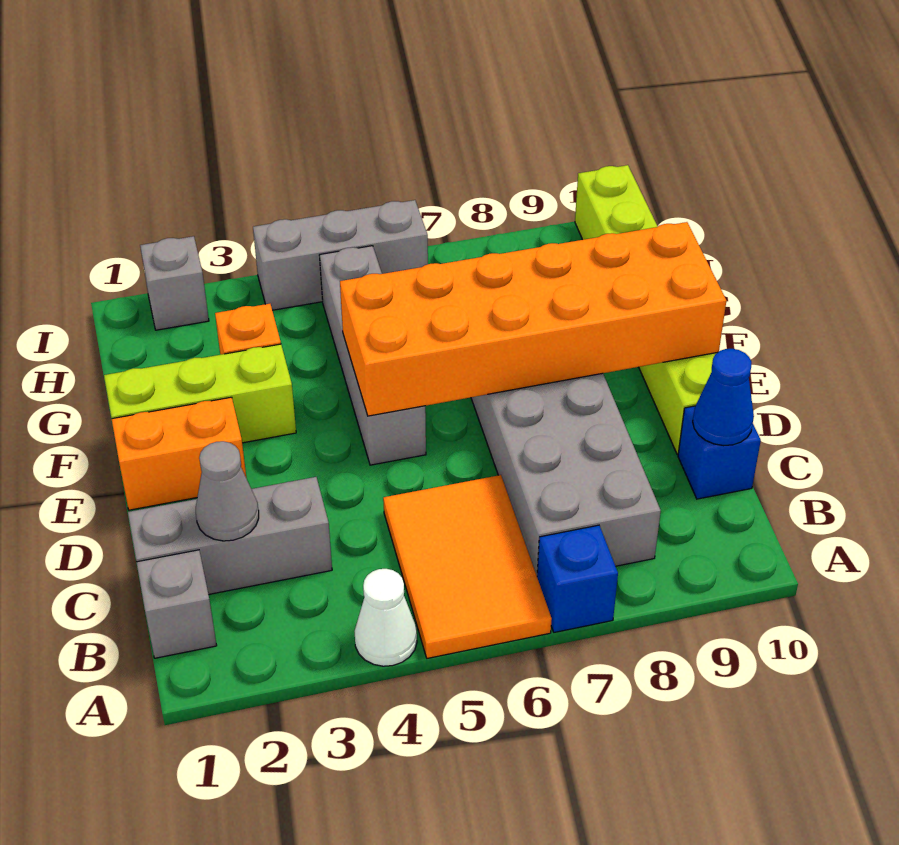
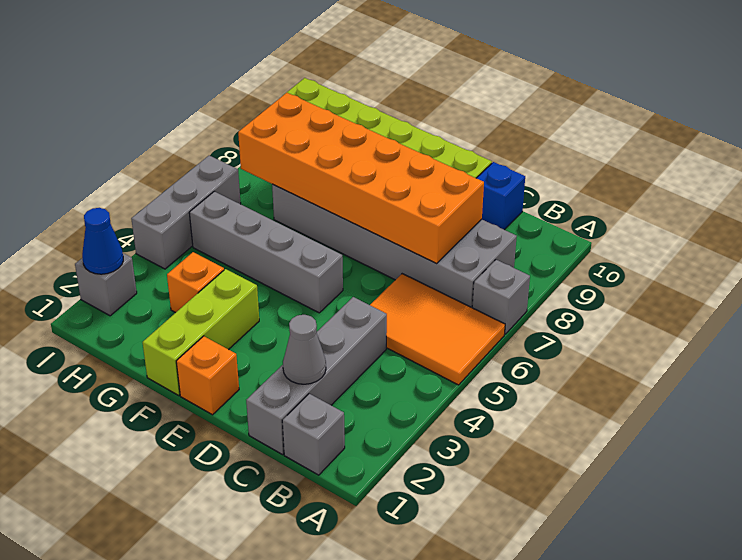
white cone A4 level 1 -> none
blue brick A7 level 1 -> grey brick A7 level 1
grey brick C1:C3 level 1 -> grey brick C1:C4 level 1
blue cone C10 level 2 -> blue cone I2 level 2
orange brick E1:E2 level 1 -> orange brick E1 level 1
orange brick E5:F10 level 2 -> orange brick C7:H8 level 2

